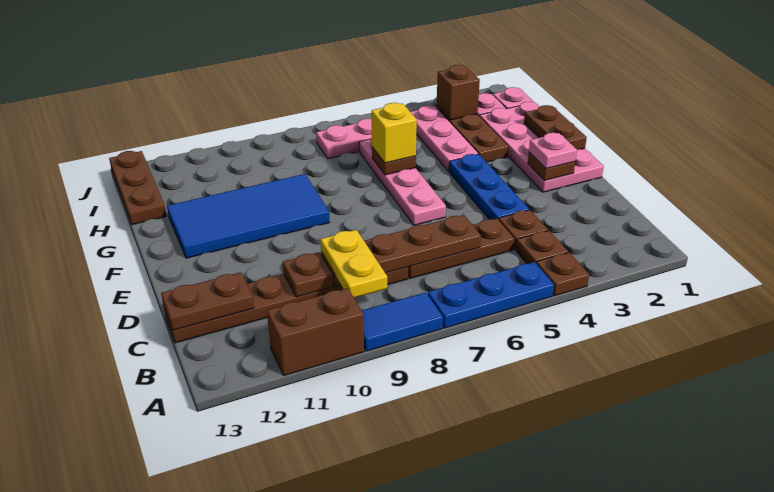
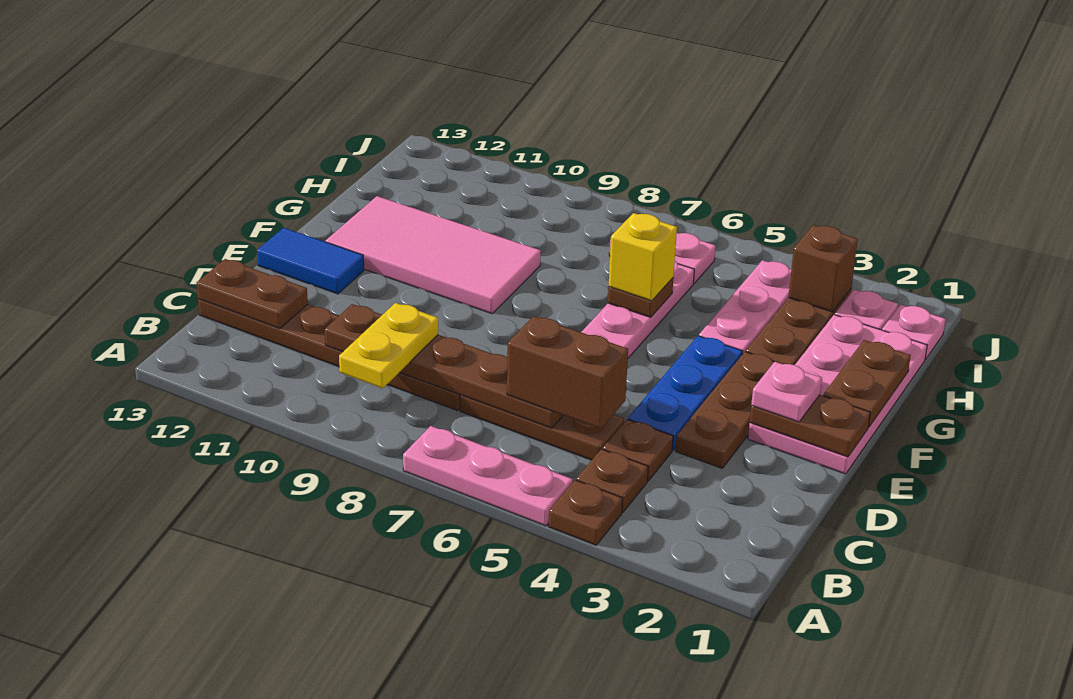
blue plate A5:A7 level 1 -> pink plate A5:A7 level 1
blue tile A8:A9 level 1 -> blue tile E12:E13 level 1
brown brick A10:A11 level 1 -> brown brick C5:C6 level 3
brown plate E2 level 2 -> brown plate E1:E2 level 2
blue tile F9:G12 level 1 -> pink tile F9:G12 level 1
brown plate H13:J13 level 1 -> brown plate D3:F3 level 1

